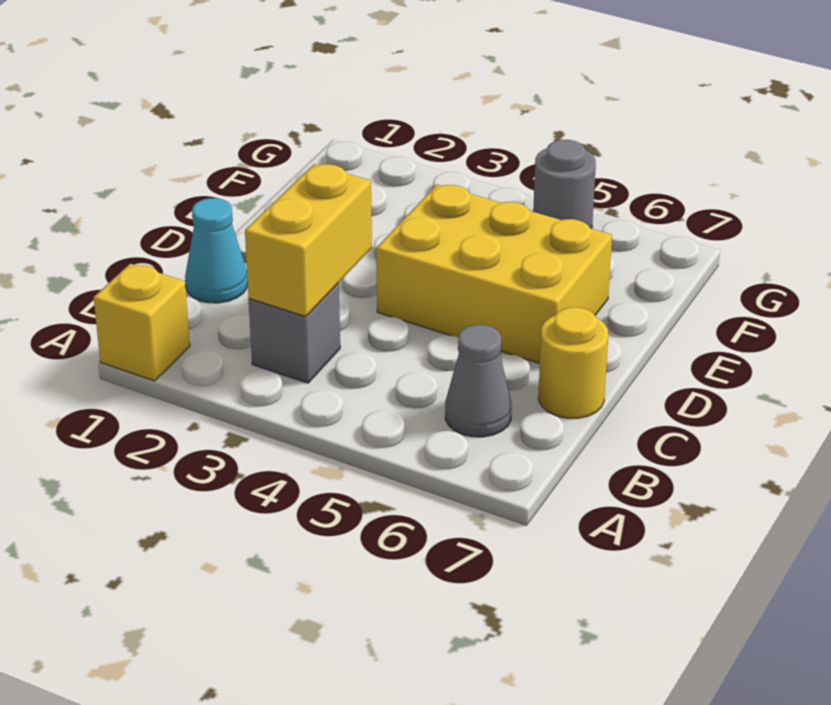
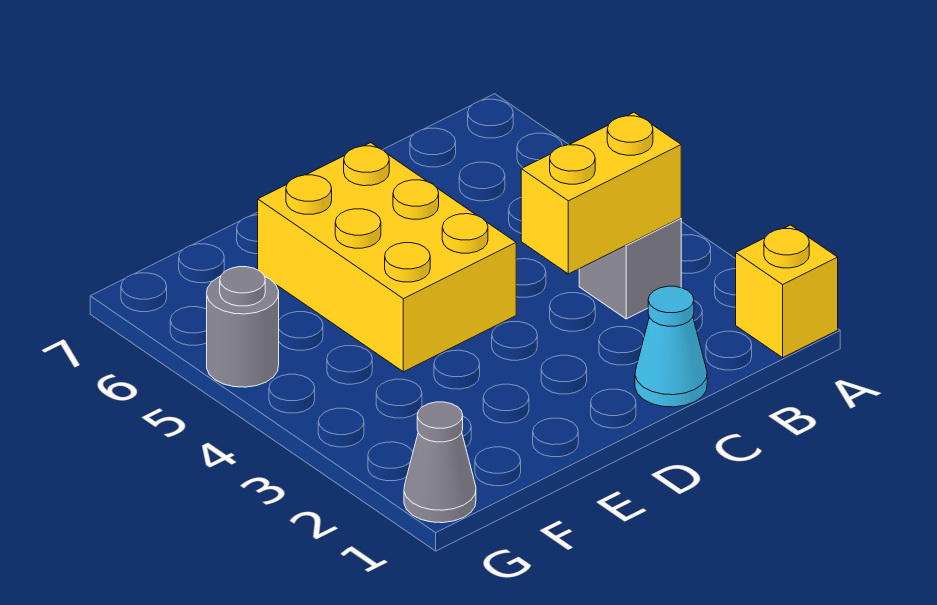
grey cone B6 level 1 -> grey cone G1 level 1
yellow round brick C7 level 1 -> none

